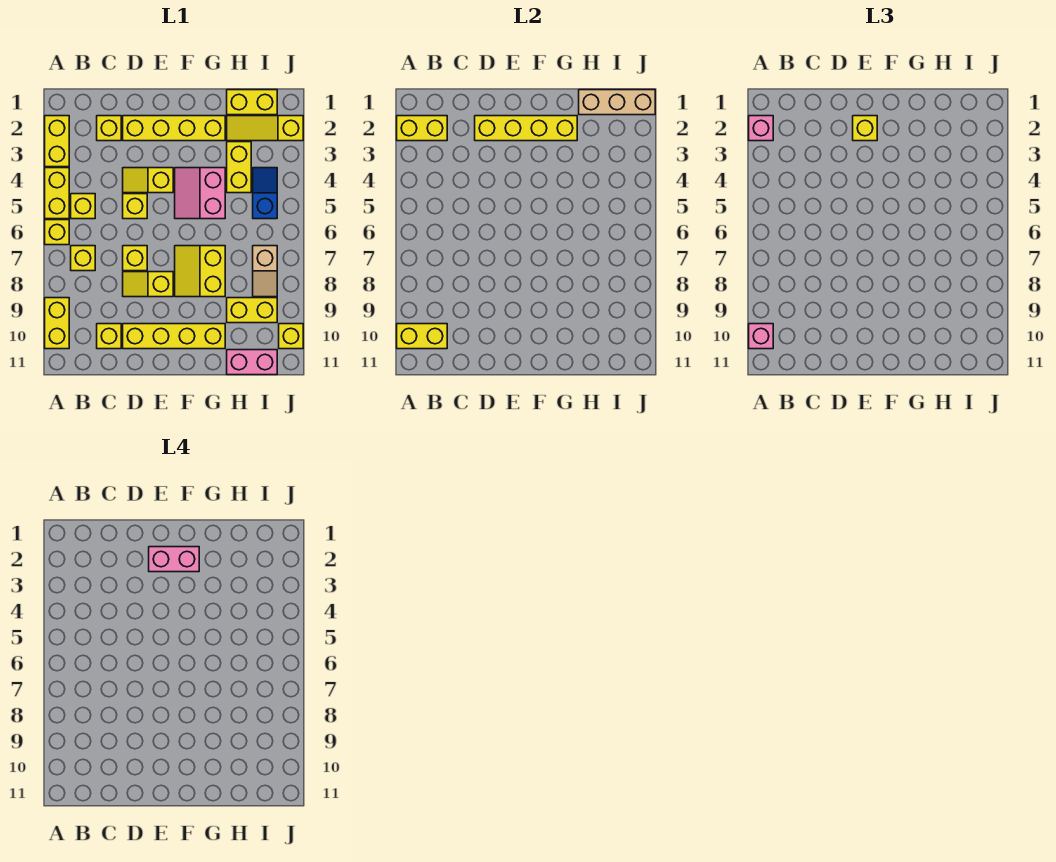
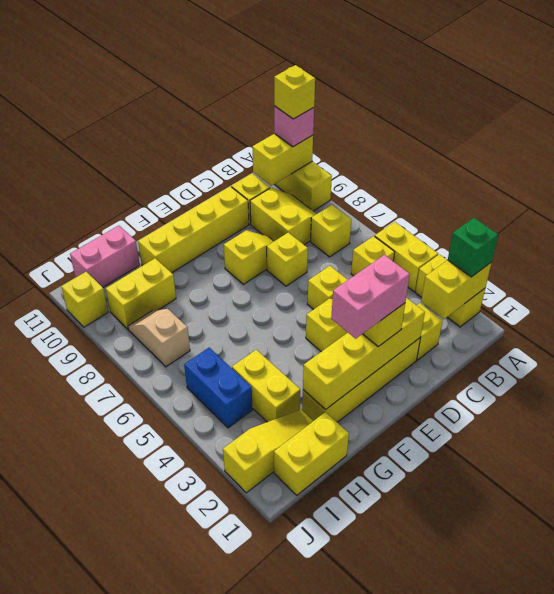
pink brick A2 level 3 -> green brick A2 level 3
yellow brick A6 level 1 -> yellow brick A10 level 4
pink slope F4:G5 level 1 top G -> none
yellow slope F7:G8 level 1 top G -> yellow slope B8:C9 level 1 top C
tan brick H1:J1 level 2 -> none
blue slope I4:I5 level 1 top 5 -> blue brick I4:I5 level 1

